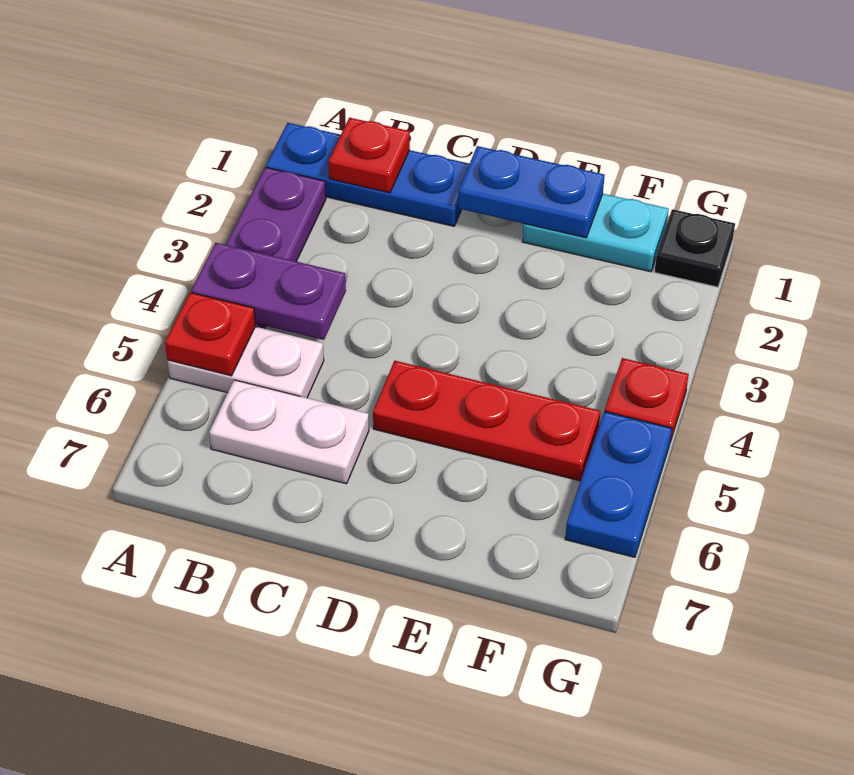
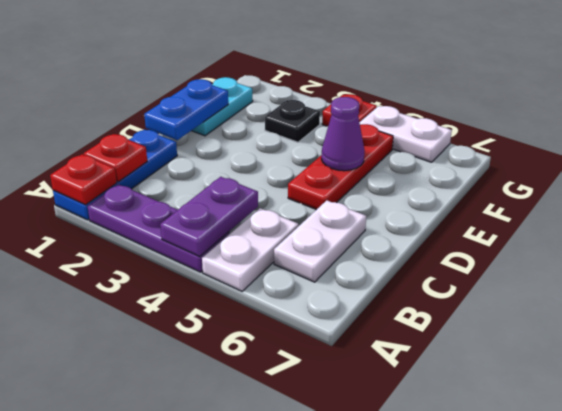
red plate A5 level 2 -> red plate A1 level 2
none -> purple cone E5 level 2
black plate G1 level 1 -> black plate F3 level 1
blue plate G5:G6 level 1 -> white plate G5:G6 level 1

